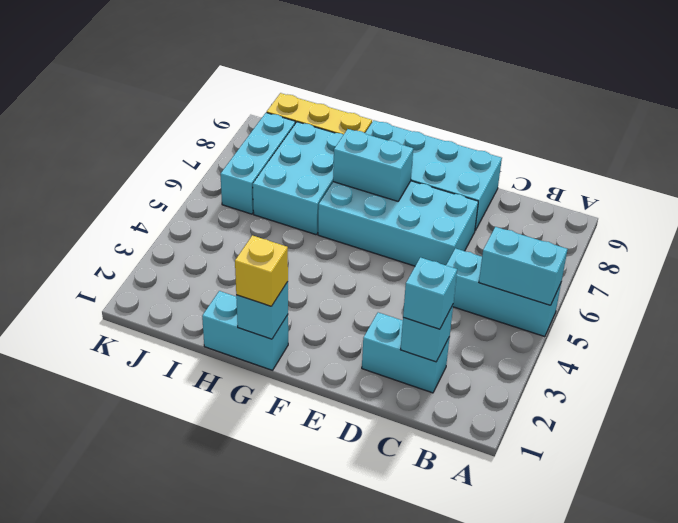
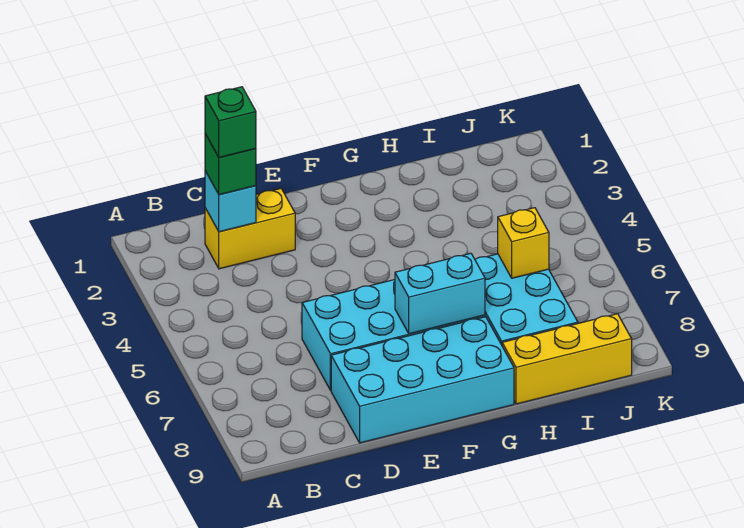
cyan brick A5:C5 level 1 -> none
cyan brick A5:B5 level 2 -> none
cyan brick C2:D2 level 1 -> yellow brick C2:D2 level 1
cyan brick C2 level 3 -> green brick C2 level 3
none -> green brick C2 level 4
cyan brick G1:H1 level 1 -> none
cyan brick G1 level 2 -> none
yellow brick G1 level 3 -> yellow brick I6 level 2
cyan brick J6:J8 level 1 -> none

